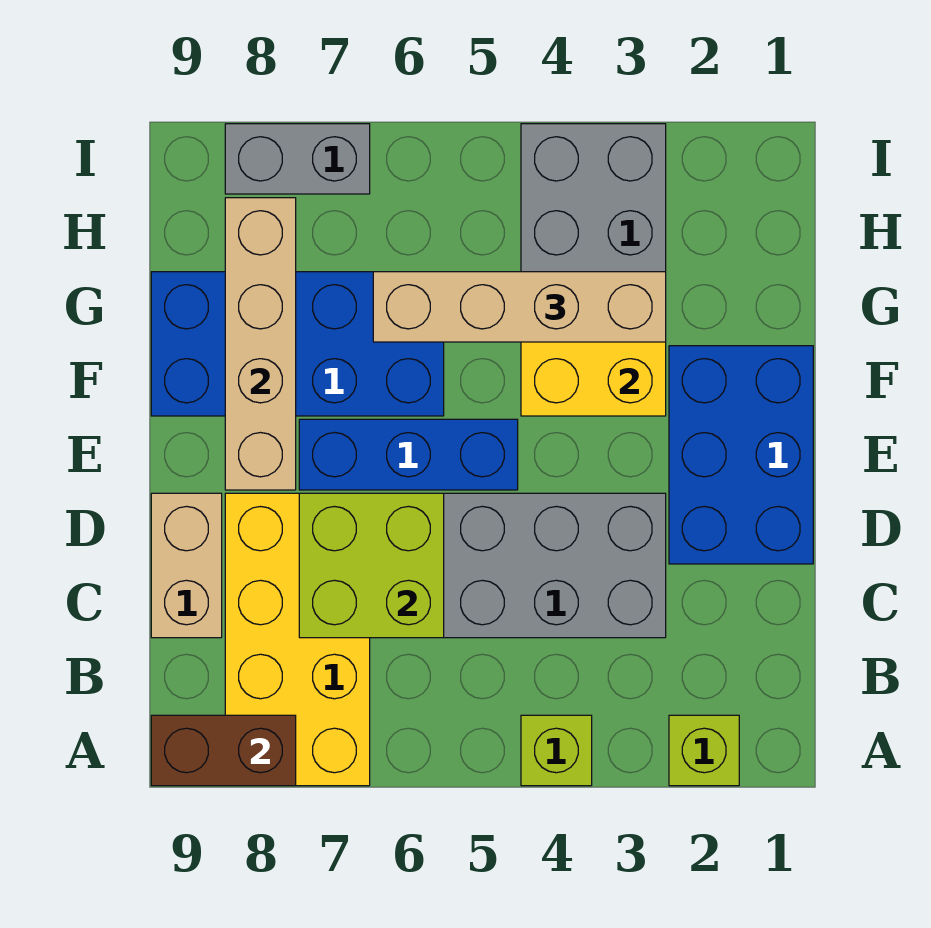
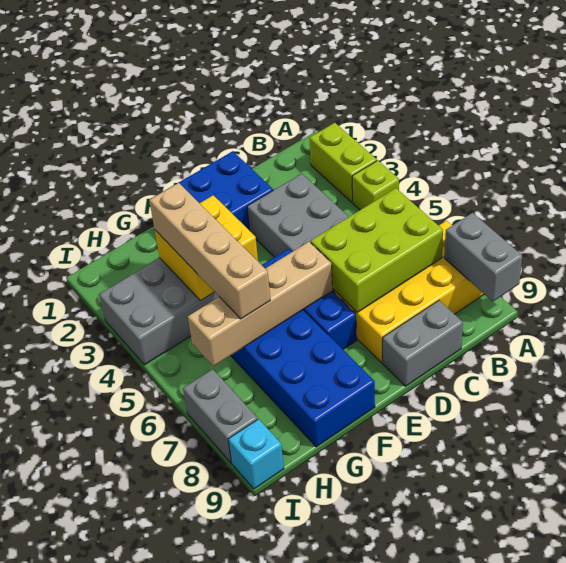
lime brick A2 level 1 -> lime brick A2:A3 level 1
brown brick A8:A9 level 2 -> grey brick A8:A9 level 2
lime brick C6:D7 level 2 -> lime brick B6:D7 level 2
tan brick C9:D9 level 1 -> grey brick C9:D9 level 1
tan brick E8:H8 level 2 -> tan brick E6:H6 level 2
none -> cyan brick I9 level 1

